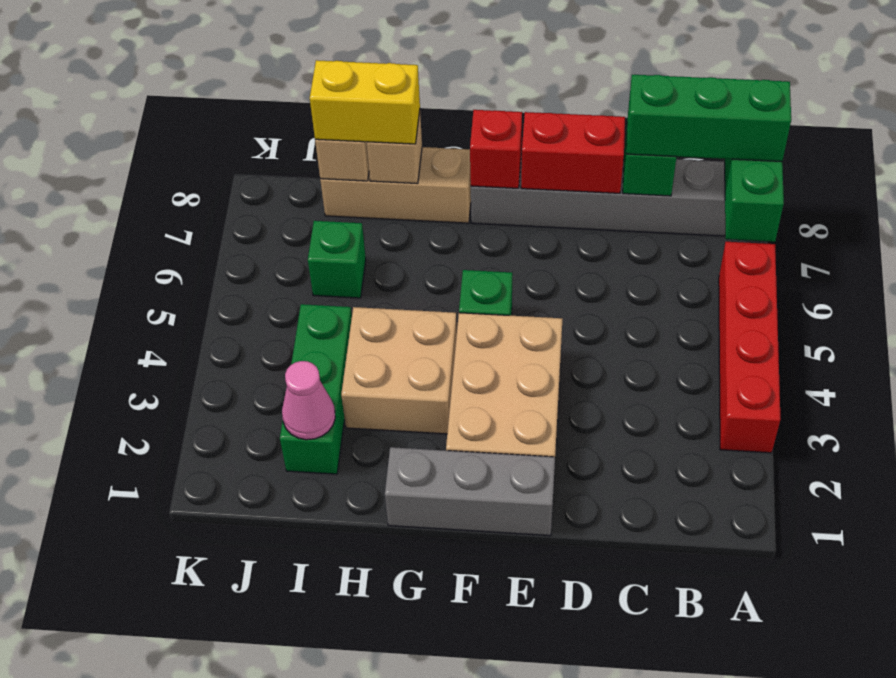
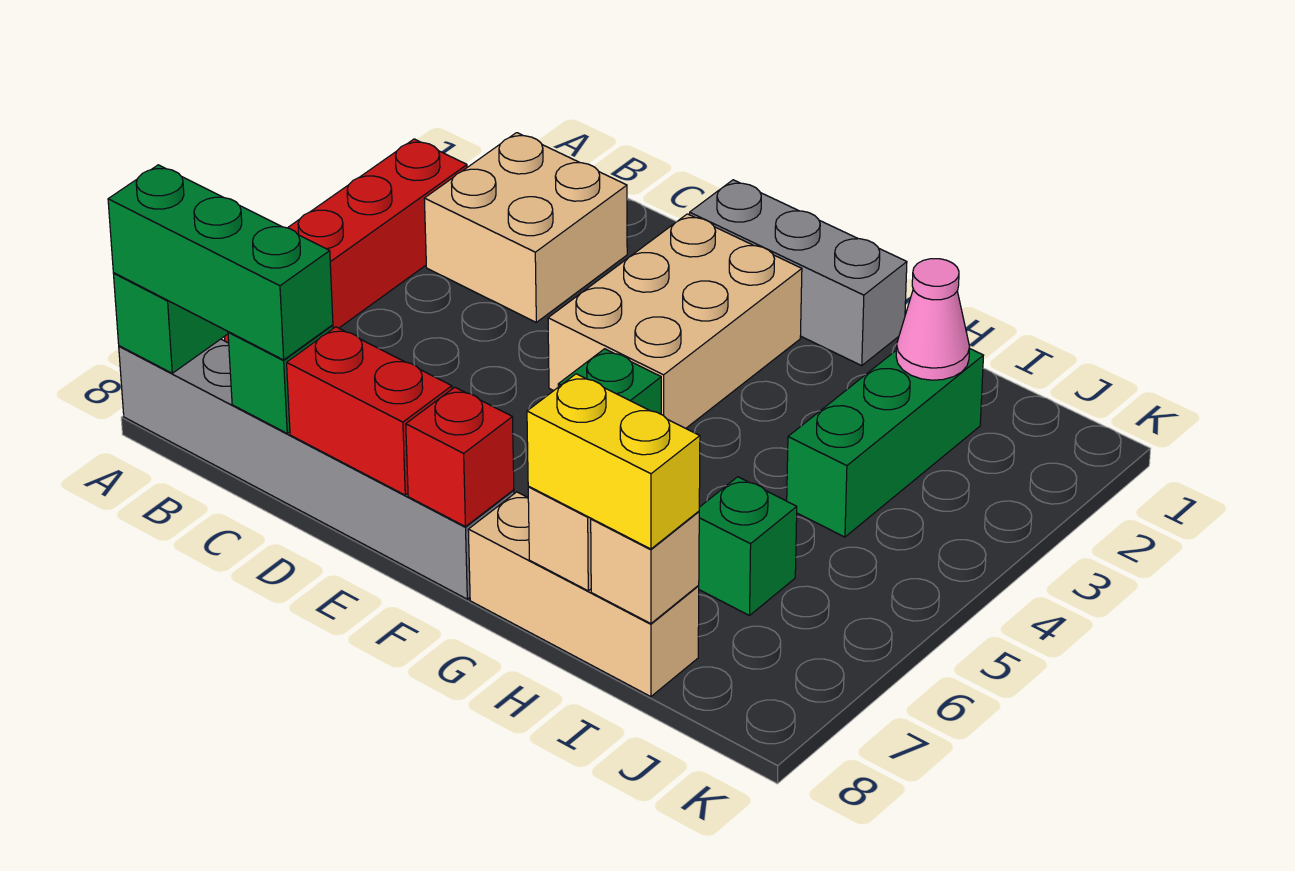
tan brick G3:H4 level 1 -> tan brick B2:C3 level 1

